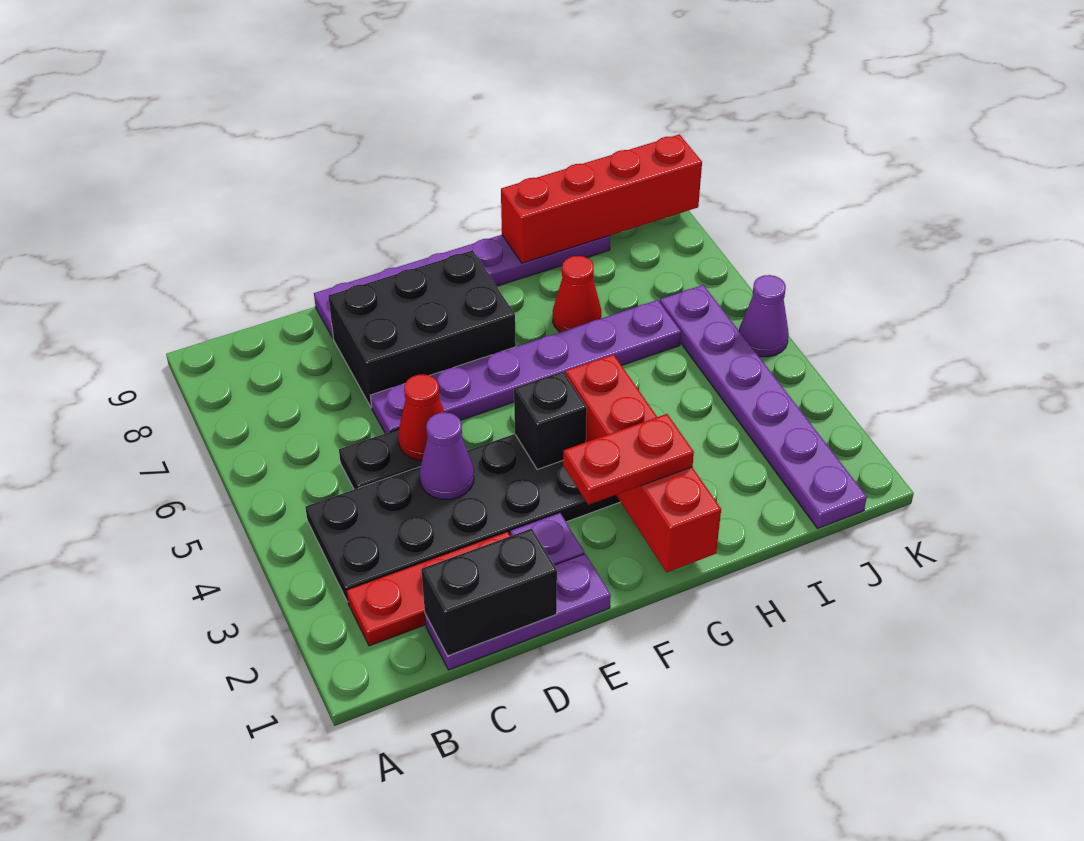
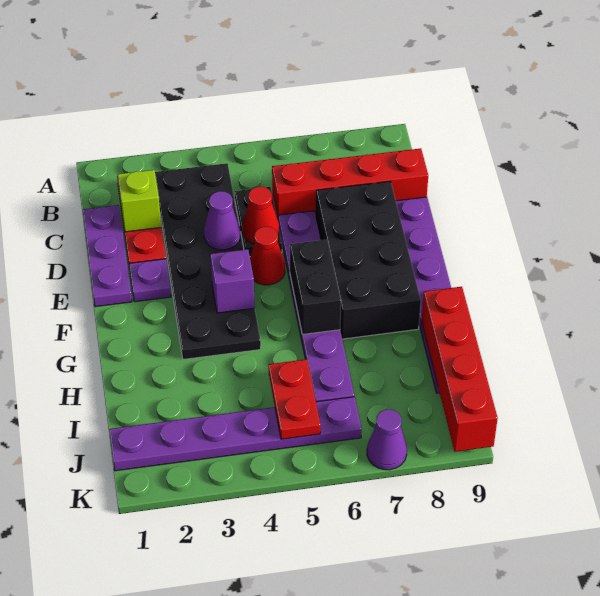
black brick C1:D1 level 2 -> black brick F6:G6 level 2
none -> lime brick C2 level 2
black brick D7:F8 level 1 -> black brick D7:G8 level 1
red plate F2:G2 level 3 -> red plate I5:J5 level 2
black brick F4 level 2 -> purple brick F4 level 2
red brick G1:G4 level 2 -> red brick C6:C9 level 1
red cone H7 level 1 -> red cone E5 level 1
purple cone K5 level 1 -> purple cone K7 level 1

